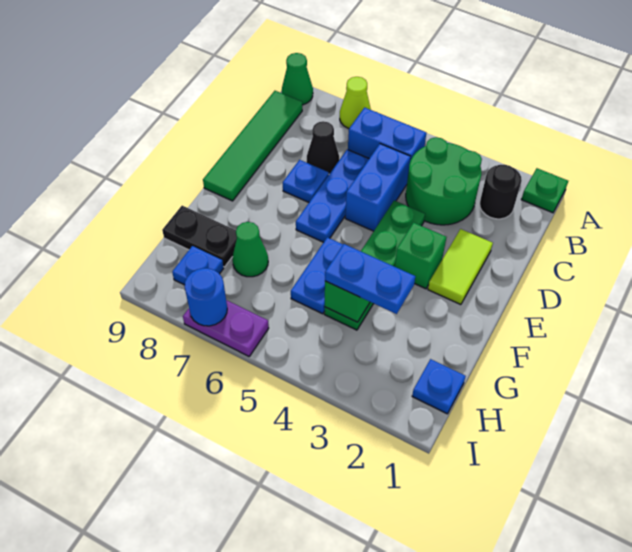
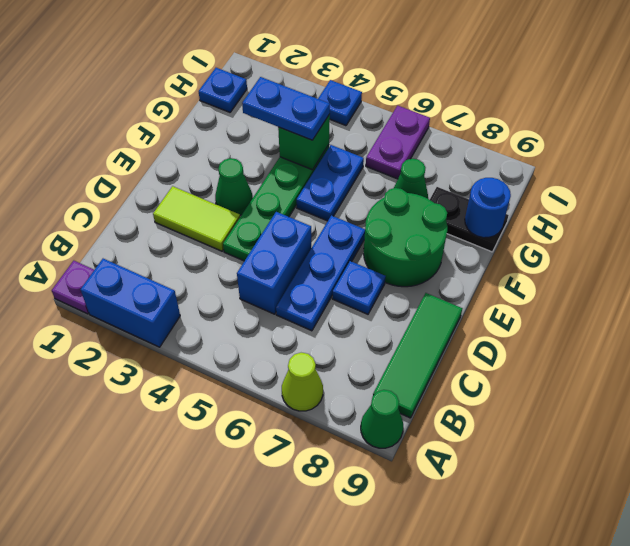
green plate A1 level 1 -> purple plate A1 level 1
black round brick B2 level 1 -> none
green round brick B3:C4 level 1 -> green round brick E7:F8 level 1
blue brick B5:B6 level 1 -> blue brick A2:A3 level 1
green tile B9:E9 level 1 -> green tile B9:D9 level 1
black cone C7 level 1 -> none
lime tile D2:E2 level 1 -> lime tile D2:D3 level 1
green brick E3 level 1 -> green cone E3 level 1
blue plate H8 level 1 -> blue plate I4 level 1
purple plate I6:I7 level 1 -> purple plate H6:I6 level 1
blue round brick I7 level 2 -> blue round brick G9 level 2

